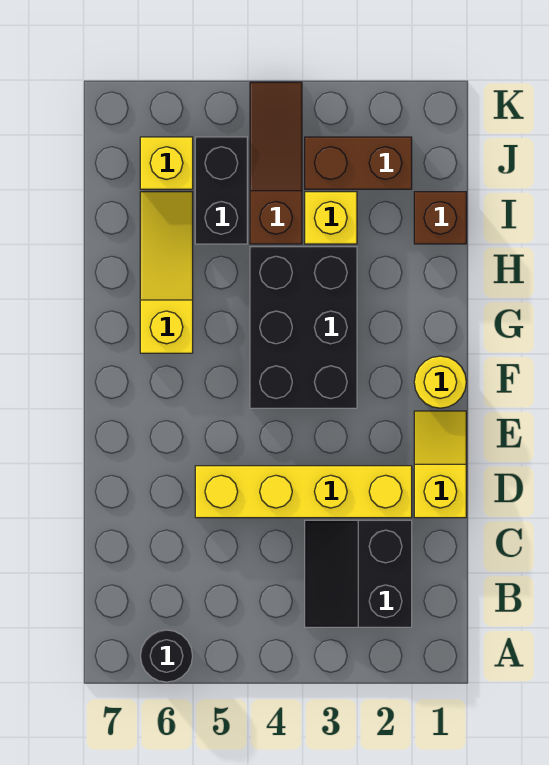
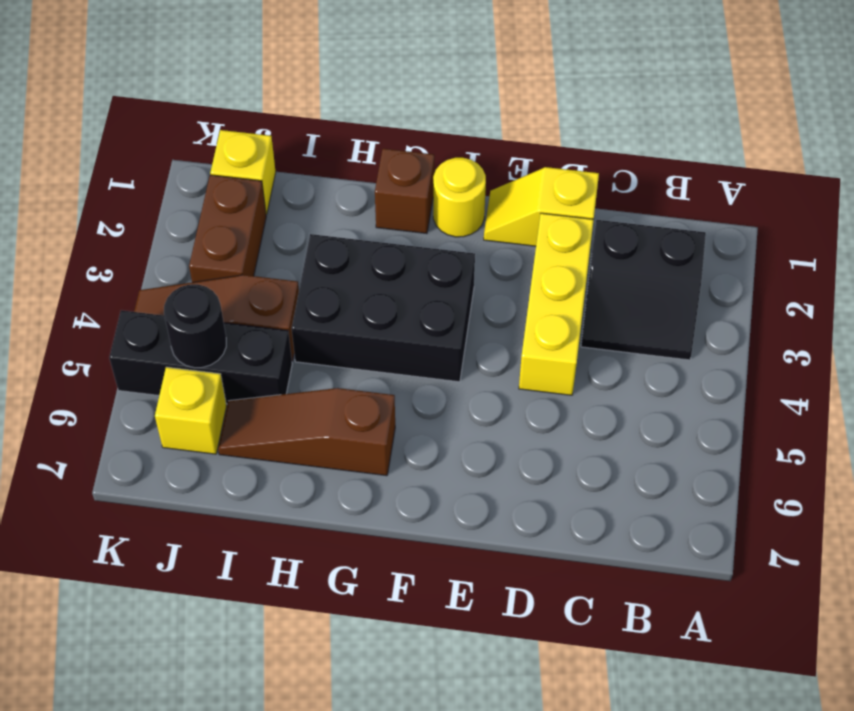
black round brick A6 level 1 -> black round brick J5 level 2
yellow brick D2:D5 level 1 -> yellow brick D2:D4 level 1
yellow slope G6:I6 level 1 top G -> brown slope G6:I6 level 1 top G
brown brick I1 level 1 -> brown brick G1 level 1
yellow brick I3 level 1 -> yellow brick J1 level 1
black brick I5:J5 level 1 -> black brick I5:K5 level 1

